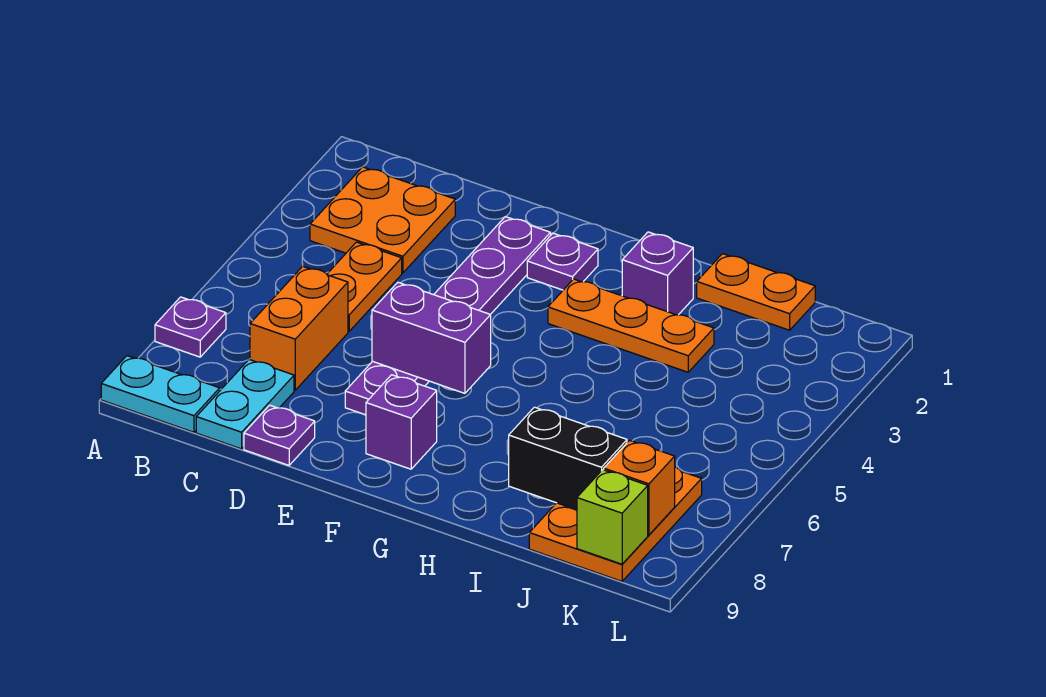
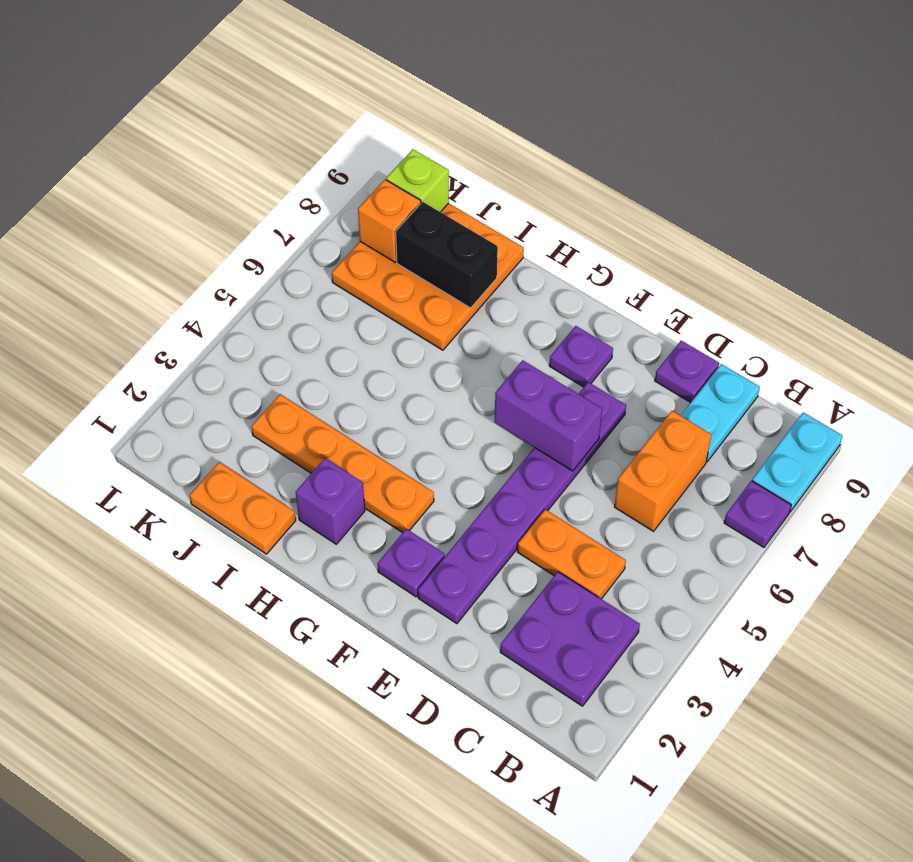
cyan plate A9:B9 level 1 -> cyan plate A8:A9 level 1
orange plate B2:C3 level 1 -> purple plate B2:C3 level 1
orange plate C4:C5 level 1 -> orange plate C4:D4 level 1
purple brick F8 level 1 -> purple plate F8 level 1
orange plate G3:I3 level 1 -> orange plate G3:J3 level 1
orange plate J7:K9 level 1 -> orange plate I7:K9 level 1

